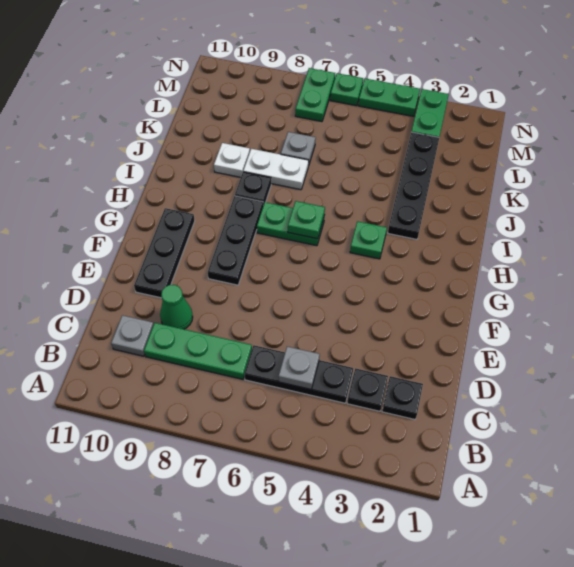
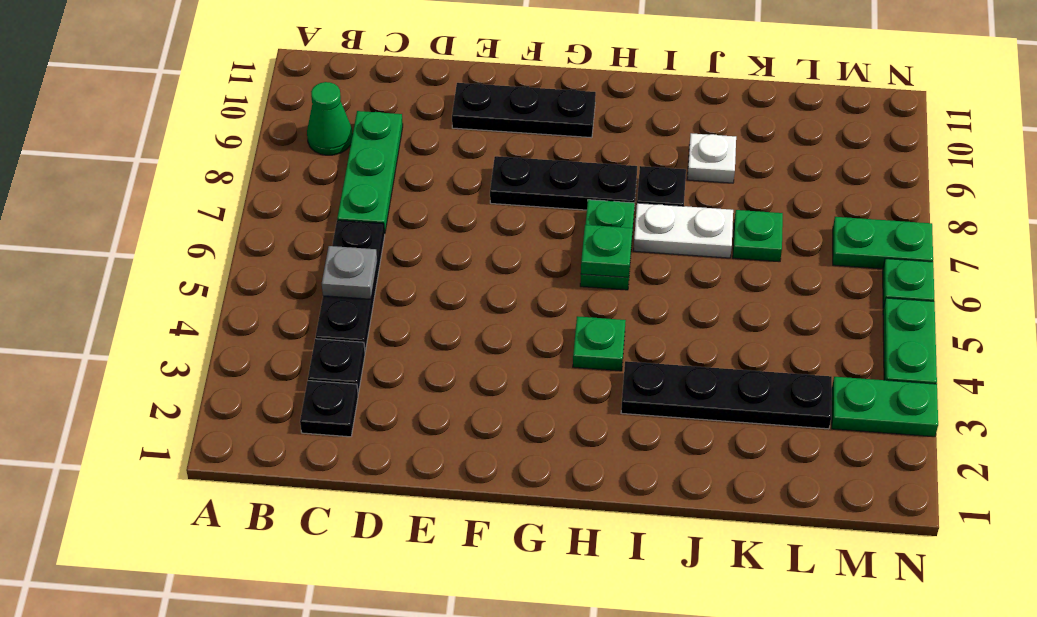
grey plate C10 level 1 -> none
green cone D9 level 1 -> green cone B9 level 1
white plate J7:J8 level 1 -> white plate I7:J7 level 1
grey plate K7 level 1 -> green plate K7 level 1

